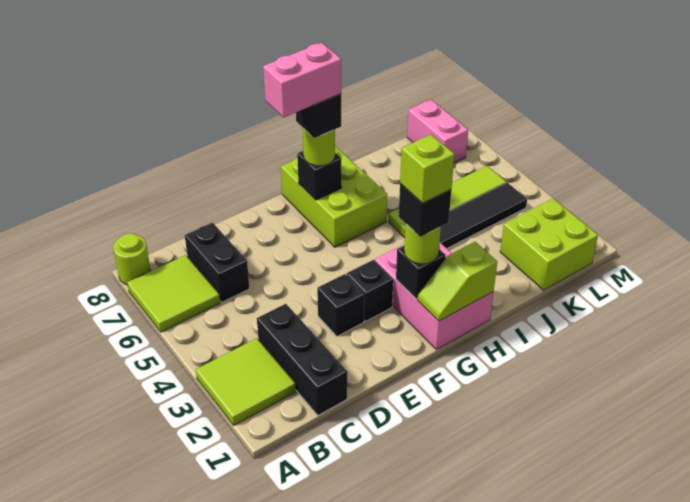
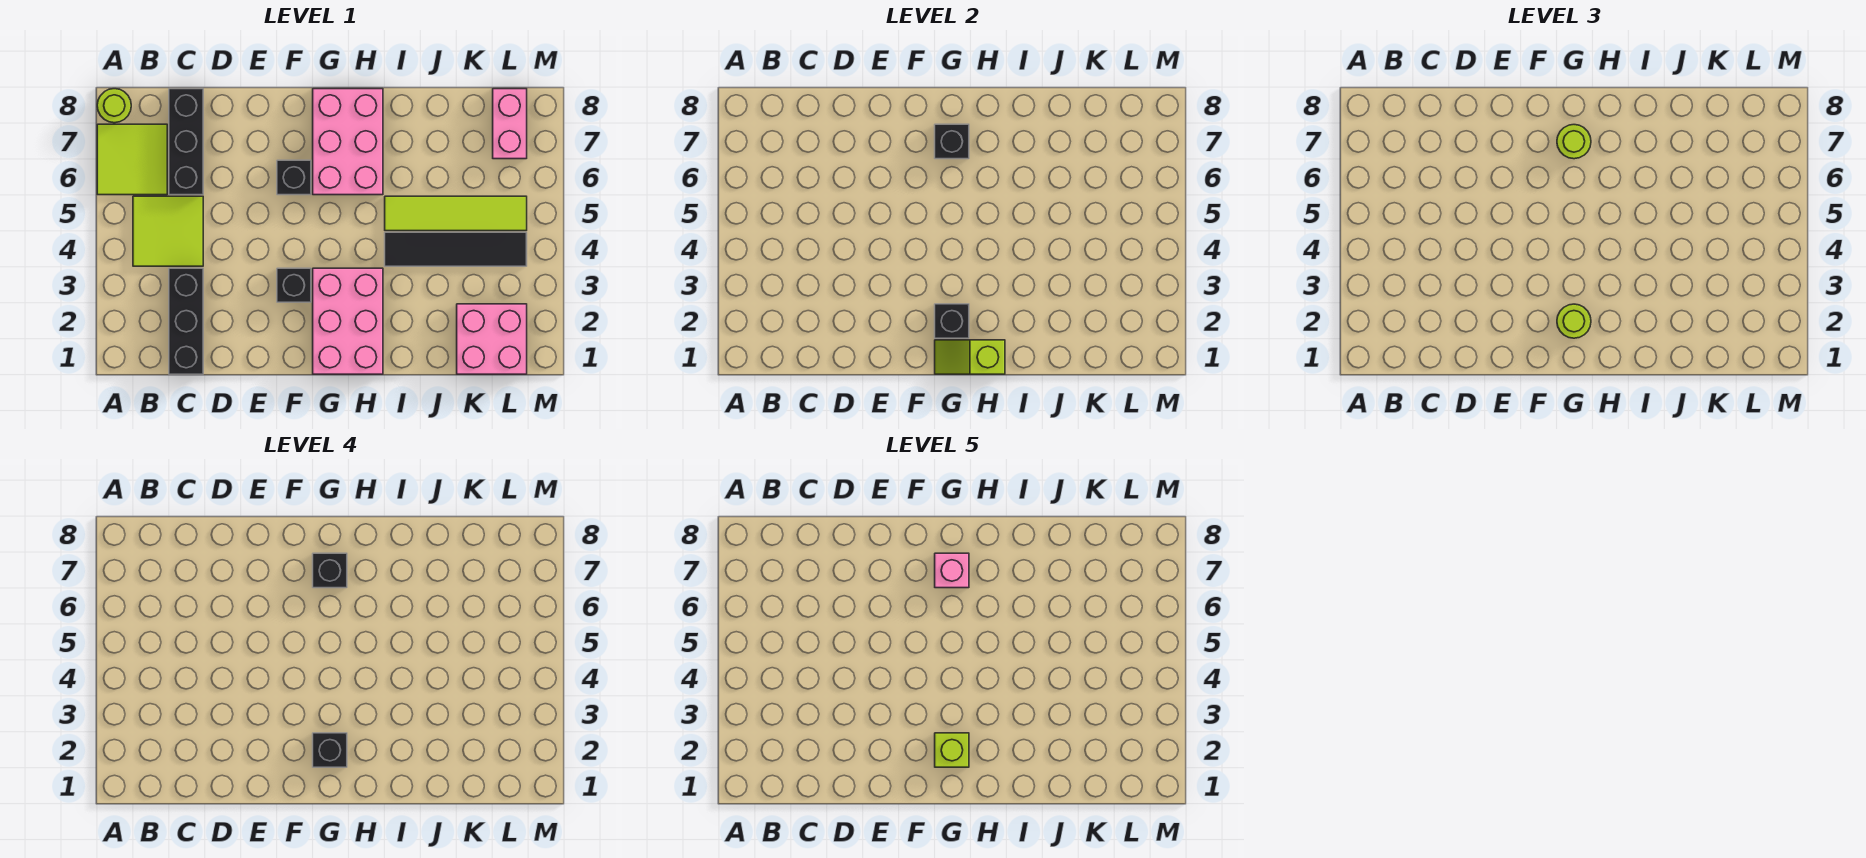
lime tile A2:B3 level 1 -> lime tile B4:C5 level 1
black brick C6:C7 level 1 -> black brick C6:C8 level 1
black brick E3 level 1 -> black brick F6 level 1
pink brick F7:G7 level 5 -> pink brick G7 level 5
lime brick G6:H8 level 1 -> pink brick G6:H8 level 1
lime brick K1:L2 level 1 -> pink brick K1:L2 level 1

